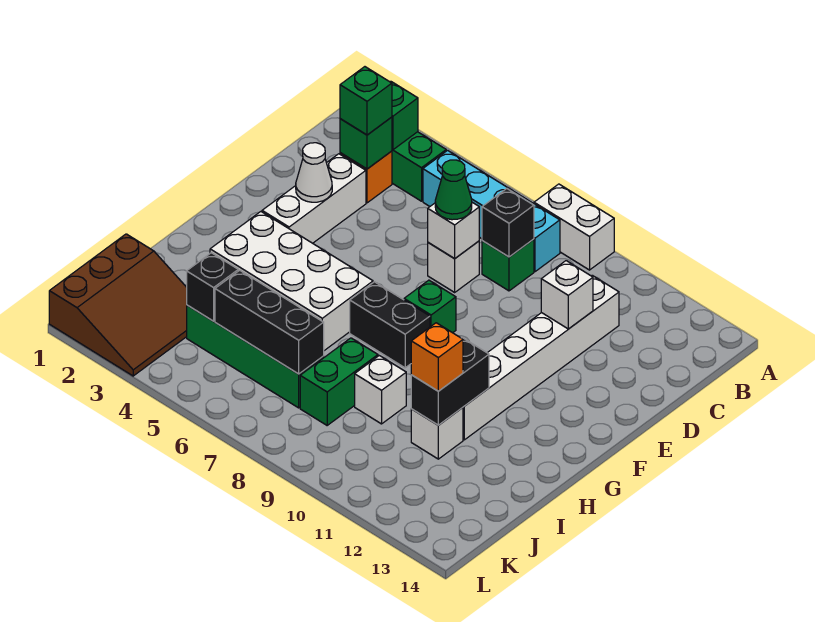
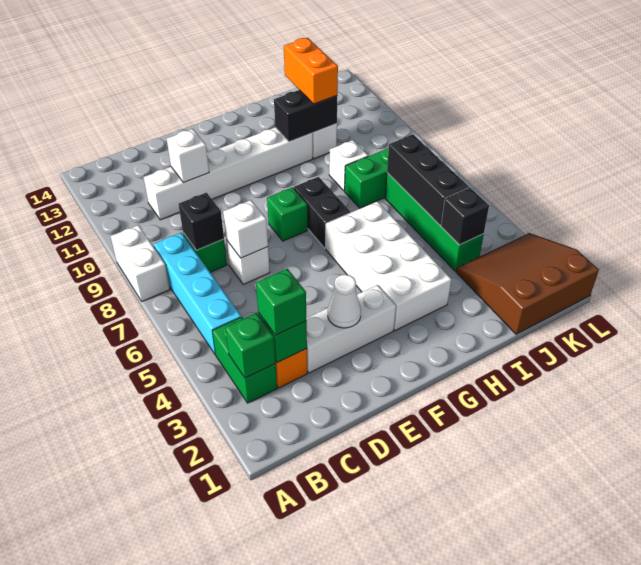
green cone D7 level 3 -> none
orange brick I11 level 3 -> orange brick I11:I12 level 3

